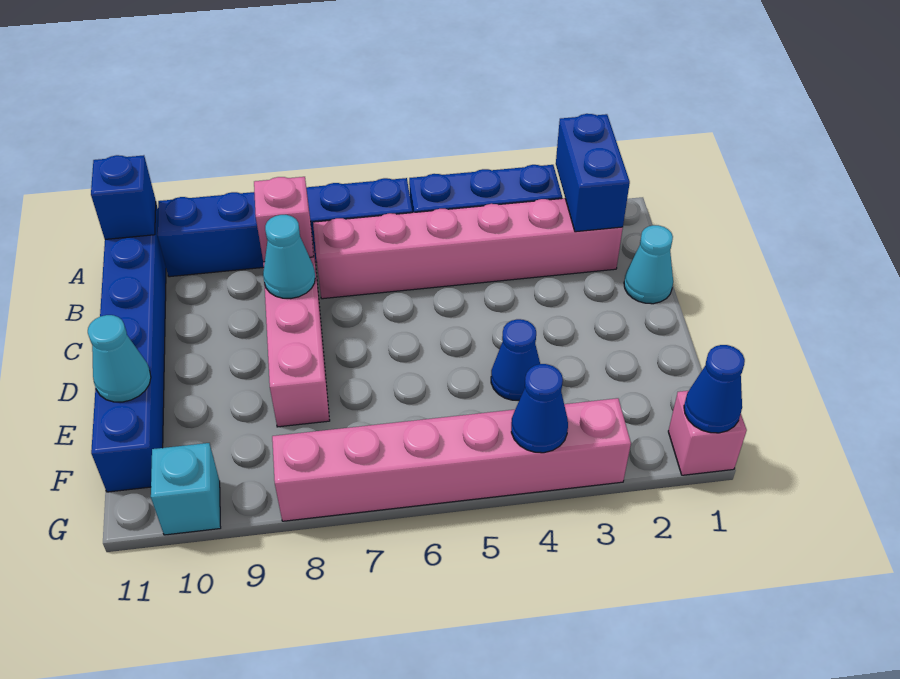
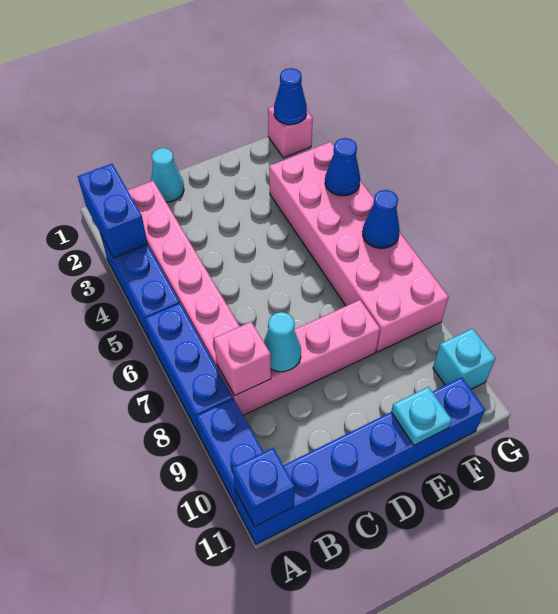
blue brick A2:B2 level 2 -> blue brick A2:A3 level 2
blue cone E4 level 1 -> blue cone G6 level 2
cyan cone E11 level 2 -> cyan plate E11 level 2
pink brick G3:G8 level 1 -> pink brick F3:G8 level 1

